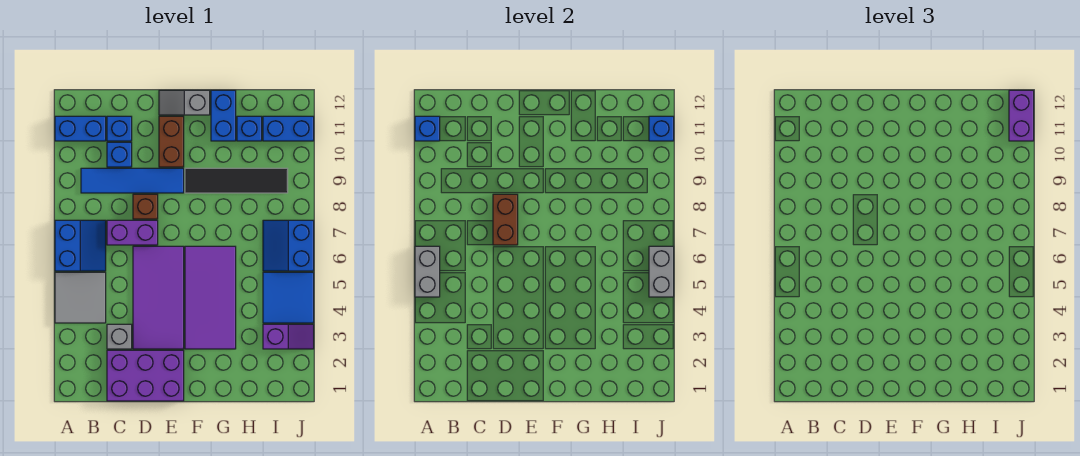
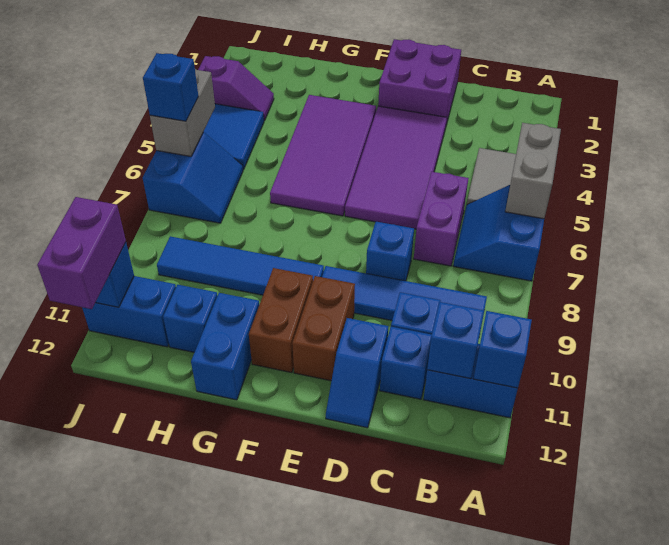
none -> blue brick B11 level 2
purple brick C1:E2 level 1 -> purple brick D1:E2 level 1
grey brick C3 level 1 -> none
purple brick C7:D7 level 1 -> purple brick C6:C7 level 1
brown brick D7:D8 level 2 -> brown brick F10:F11 level 1
brown brick D8 level 1 -> blue brick D8 level 1
none -> blue slope D11:D12 level 1 top 11
grey slope E12:F12 level 1 top F -> none
black tile F9:I9 level 1 -> blue tile F9:I9 level 1
purple slope I3:J3 level 1 top I -> purple slope I3:J3 level 1 top J
none -> blue brick J6 level 3

